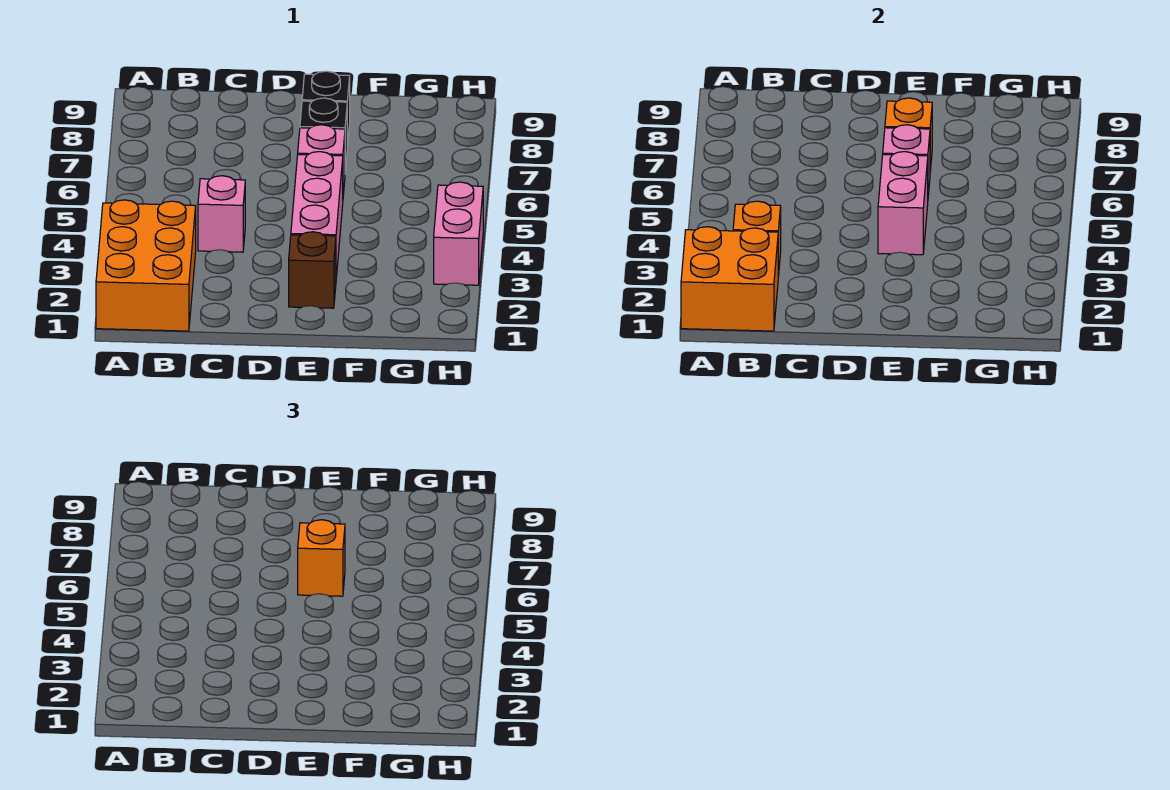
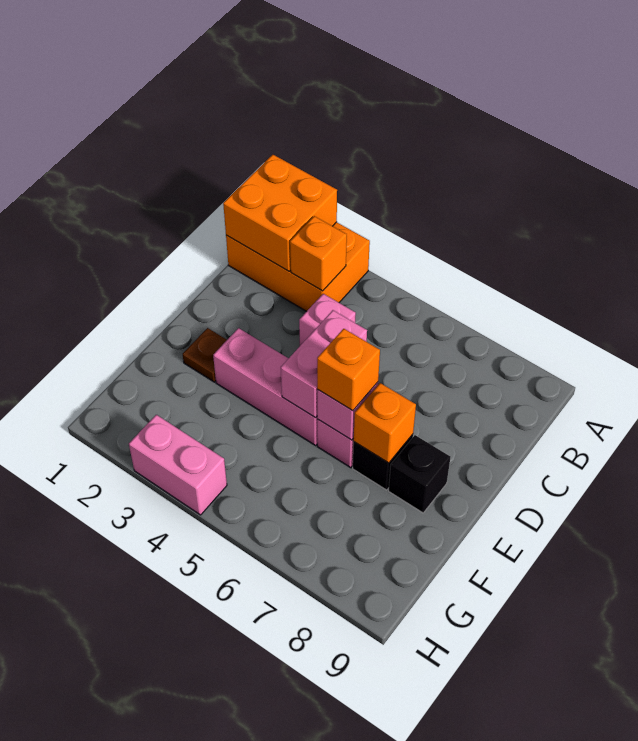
brown brick E2 level 1 -> brown plate E2 level 1
pink brick E4:E5 level 2 -> pink brick D5:E5 level 2

